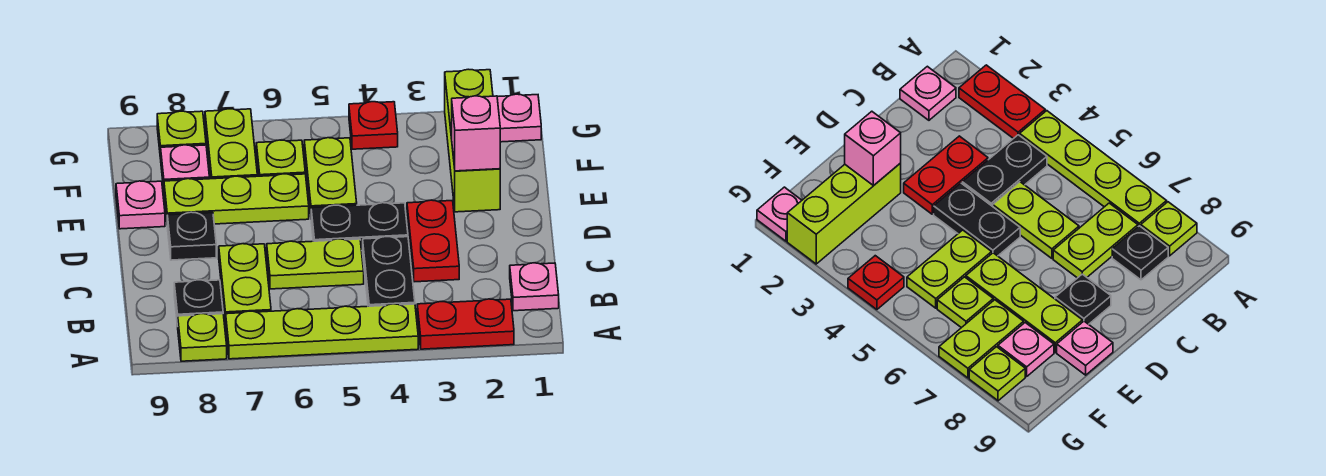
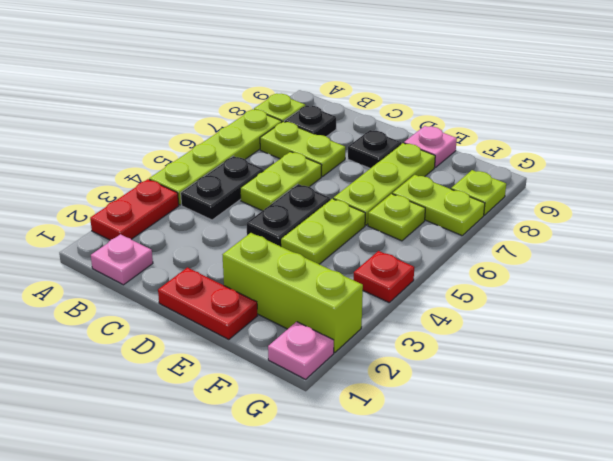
black plate B4:C4 level 1 -> black plate B4:B5 level 1
red plate C3:D3 level 1 -> red plate D1:E1 level 1
pink brick E2 level 2 -> none
lime plate E5:F5 level 1 -> lime plate E4:E5 level 1
pink plate F8 level 1 -> none

